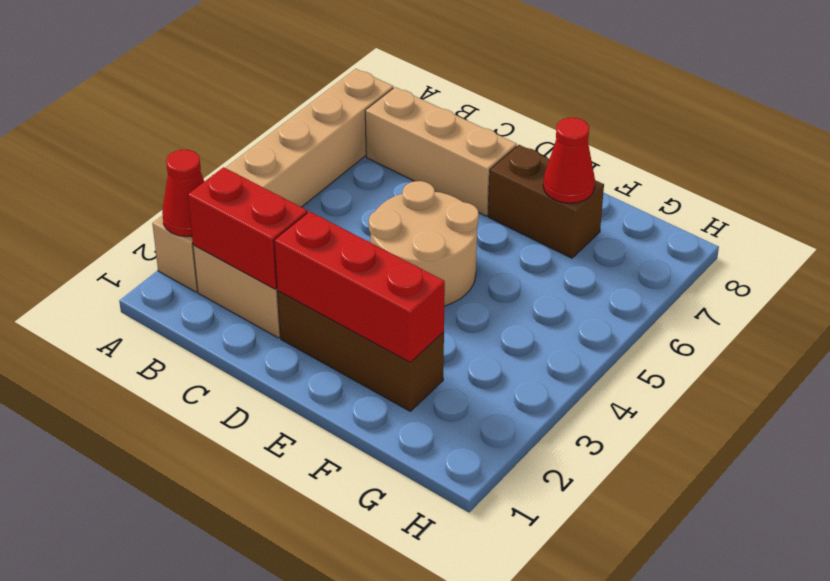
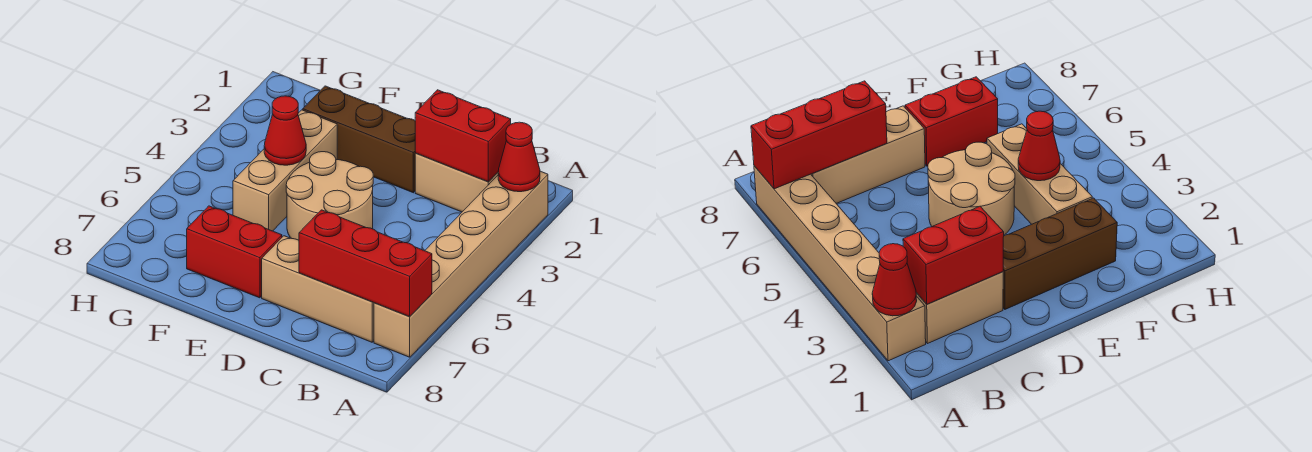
red brick D2:F2 level 2 -> red brick A7:C7 level 2
brown brick E7:F7 level 1 -> red brick E7:F7 level 1
none -> tan brick F3:F5 level 1
red cone F7 level 2 -> red cone F4 level 2

